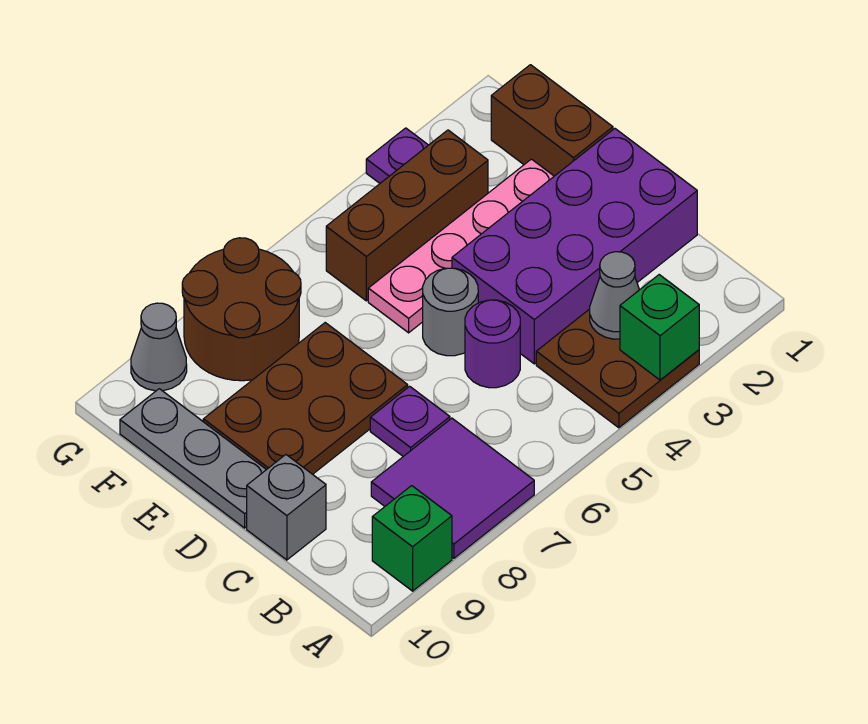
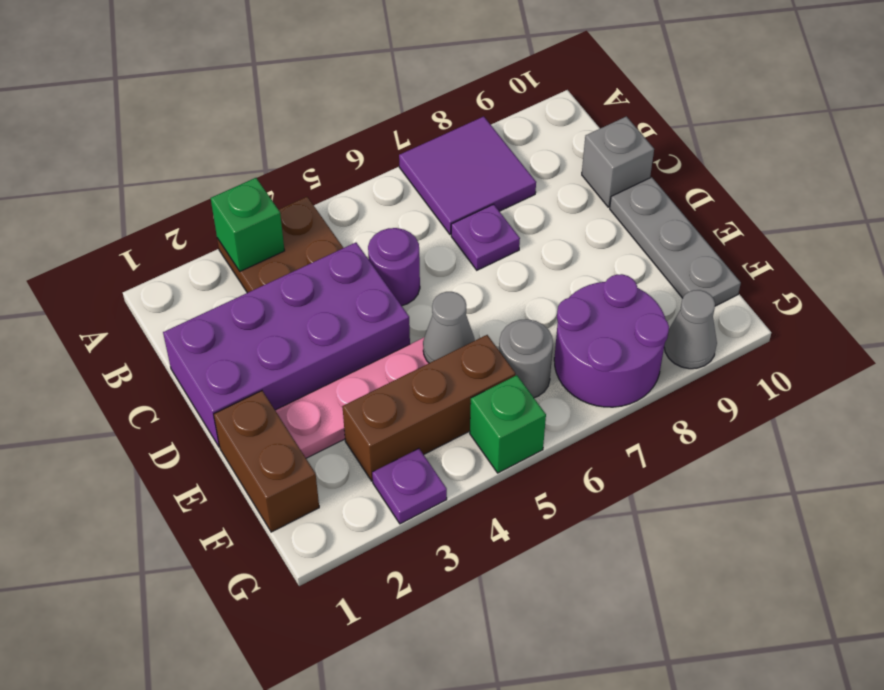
green brick A9 level 1 -> green brick G5 level 1
grey cone B3 level 2 -> grey cone E5 level 2
grey round brick D5 level 1 -> grey round brick F6 level 1
brown plate D7:E9 level 1 -> none
brown round brick F7:G8 level 1 -> purple round brick F7:G8 level 1

